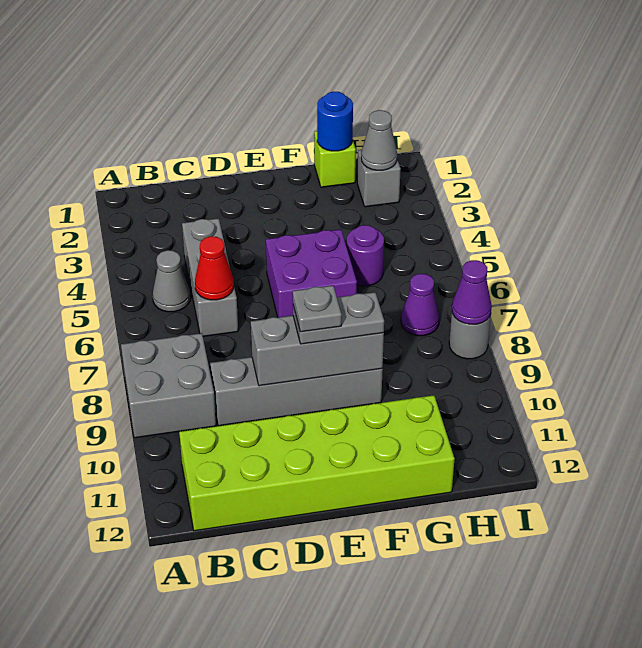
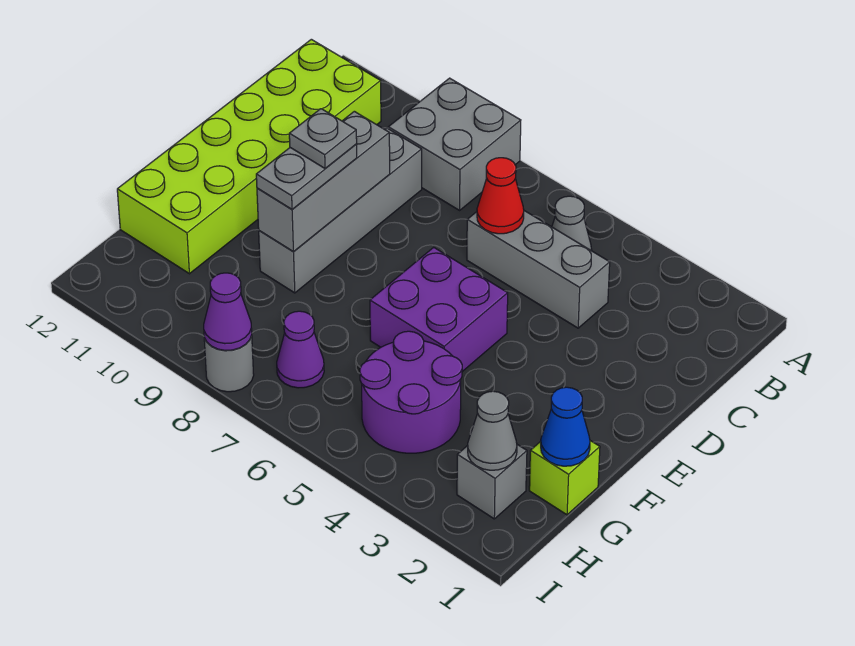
blue round brick G1 level 2 -> blue cone G1 level 2
purple round brick G5 level 1 -> purple round brick G4:H5 level 1

